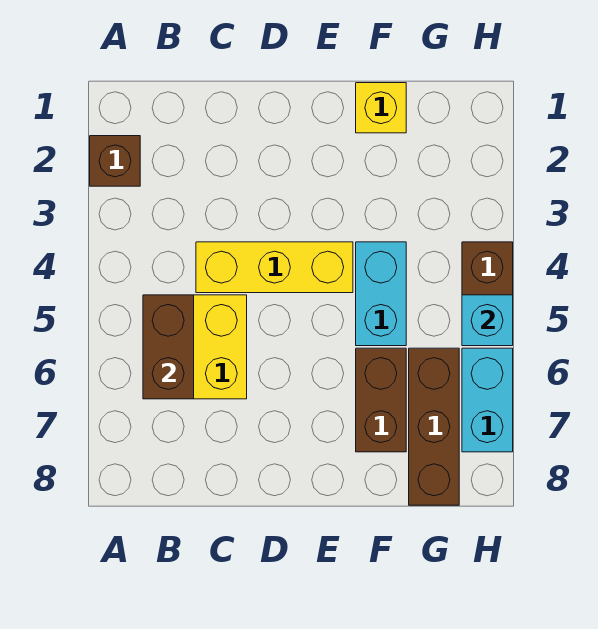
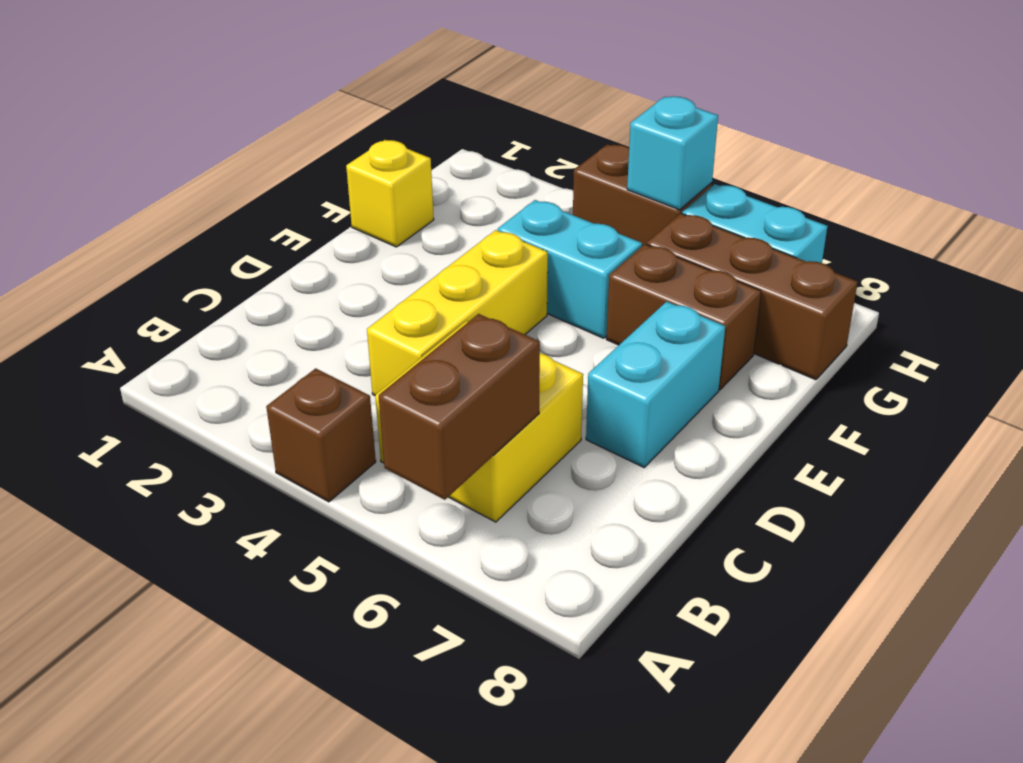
brown brick A2 level 1 -> brown brick A4 level 1
brown brick B5:B6 level 2 -> brown brick A6:B6 level 2
none -> cyan brick D7:E7 level 1

